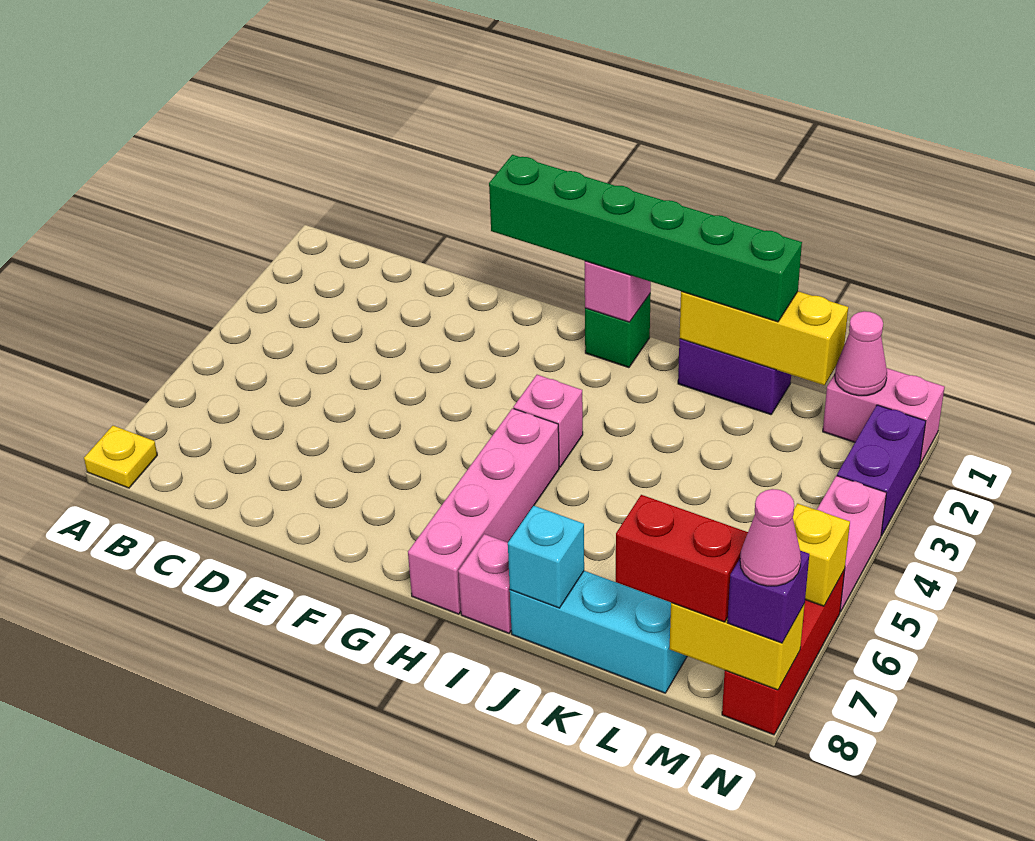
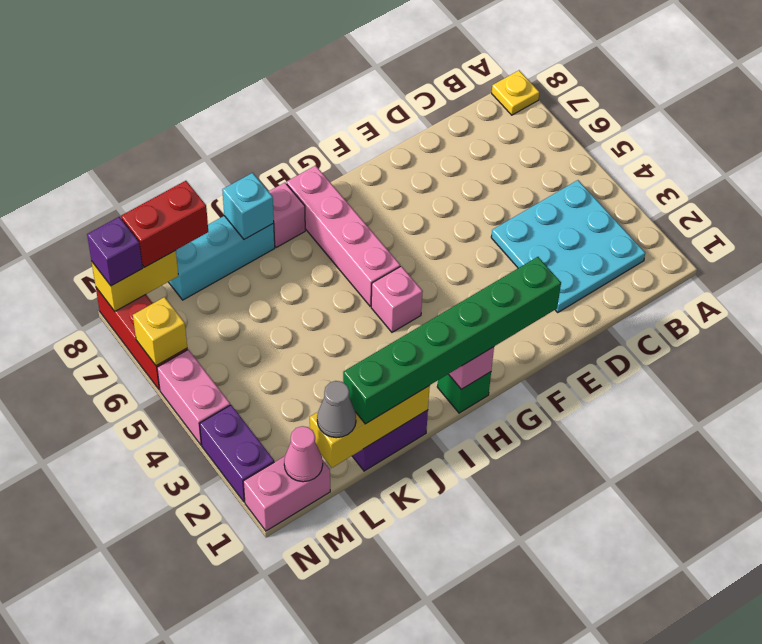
none -> cyan plate B2:D4 level 1
none -> grey cone L1 level 3
pink cone N8 level 4 -> none

